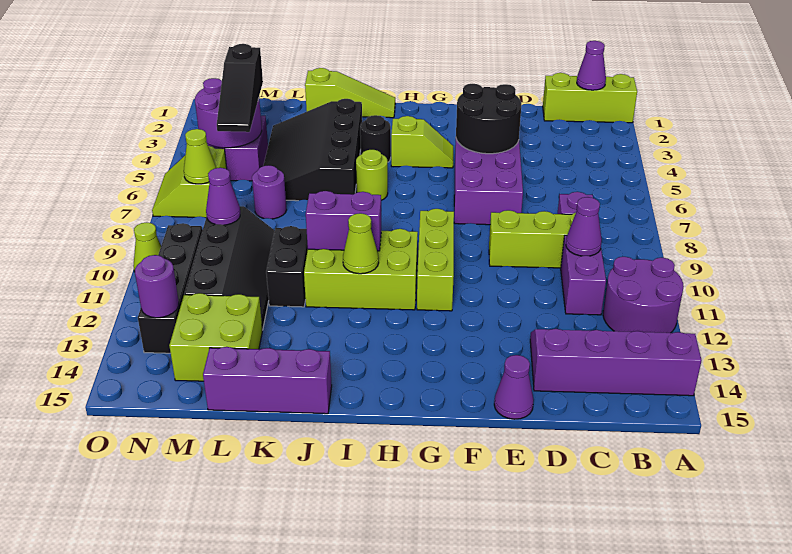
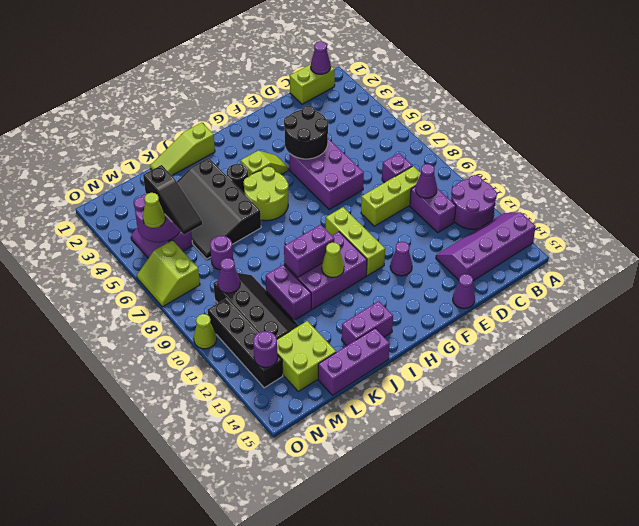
lime brick A1:C1 level 1 -> lime brick B1:C1 level 1
none -> purple cone F12 level 1
lime brick H10:J11 level 1 -> purple brick H10:J11 level 1
lime slope I1:K1 level 1 top K -> lime slope I1:K1 level 1 top I
lime round brick I6 level 1 -> lime round brick H5:I6 level 1
none -> purple brick I14:J14 level 1
black brick K10:K11 level 1 -> purple brick K10:K11 level 1
lime cone N7 level 2 -> lime cone N5 level 3

